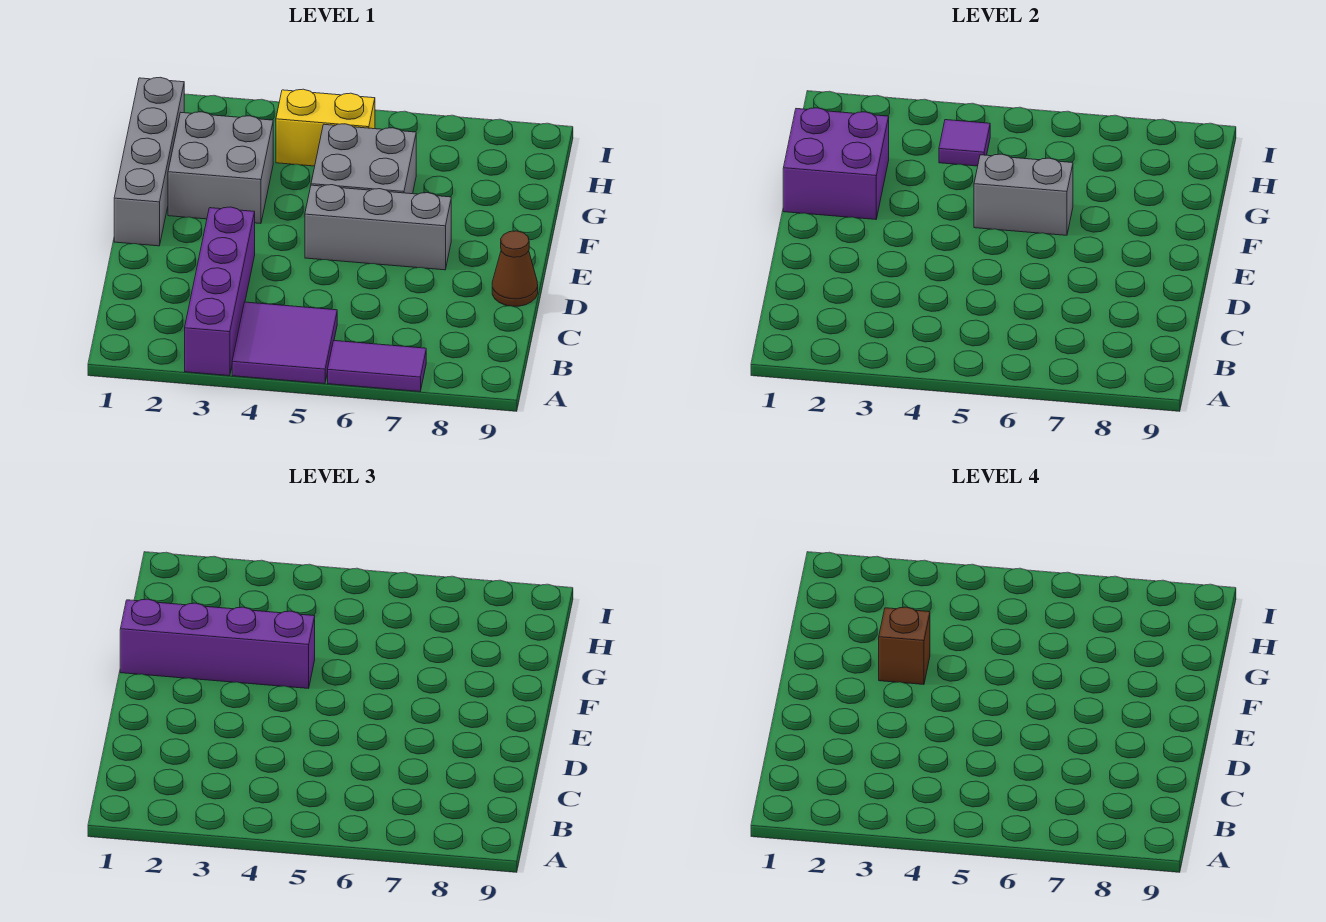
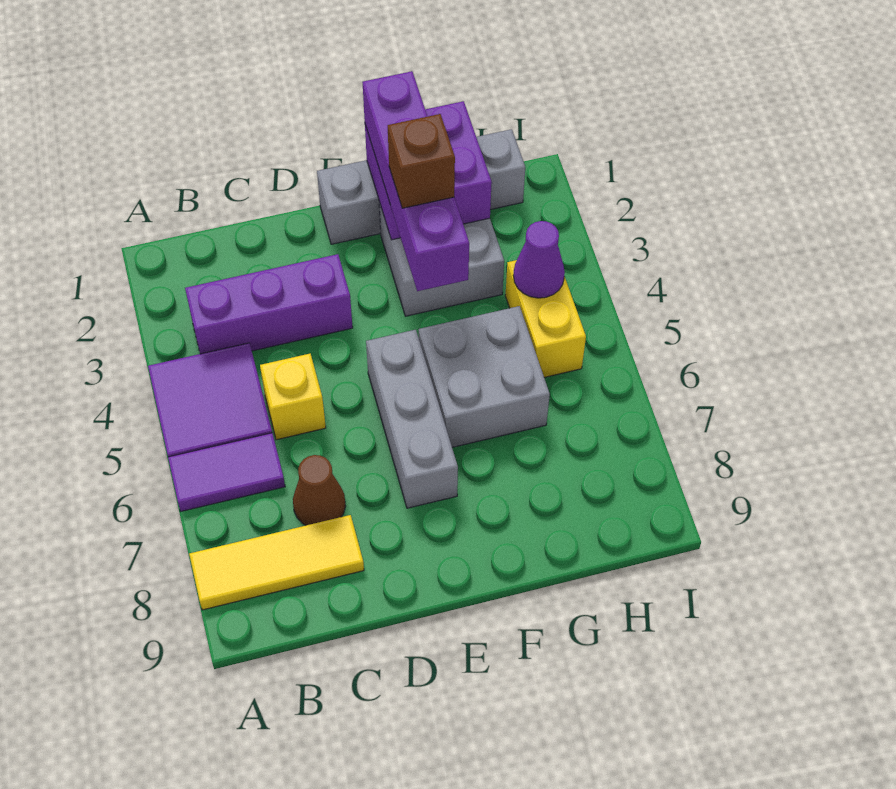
purple brick A3:D3 level 1 -> purple brick B3:D3 level 1
purple tile A6:A7 level 1 -> purple tile A6:B6 level 1
none -> yellow tile A8:C8 level 1
none -> yellow brick C5 level 1
brown cone D9 level 1 -> brown cone C7 level 1
grey brick F5:F6 level 2 -> none
purple tile H4 level 2 -> purple cone H4 level 2

